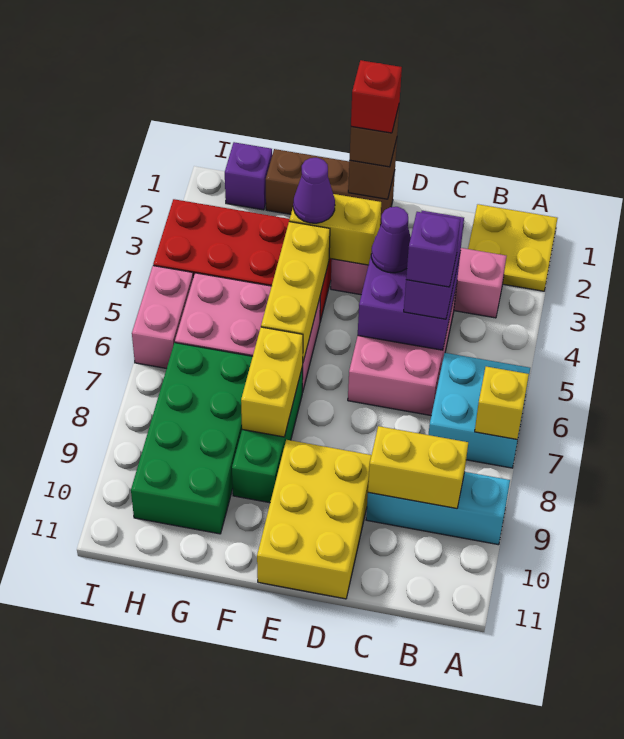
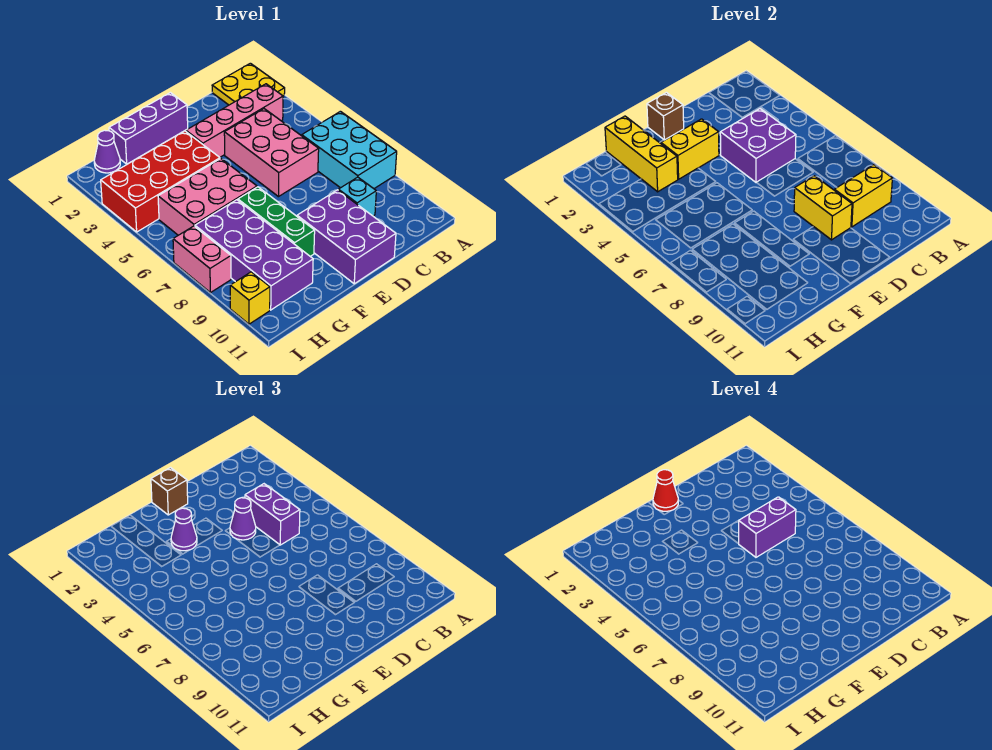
cyan brick A6:B7 level 1 -> cyan brick A6:B8 level 1
yellow brick A7 level 2 -> yellow brick I10 level 1
cyan brick A9:C9 level 1 -> cyan brick C9 level 1
purple brick C5 level 4 -> purple brick C5:D5 level 4
yellow brick D9:E11 level 1 -> purple brick D9:E11 level 1
brown brick E1:G1 level 1 -> purple brick E1:G1 level 1
red brick E1 level 4 -> red cone E1 level 4
yellow brick F4:F6 level 2 -> yellow brick G1:G3 level 2
yellow brick F7:F8 level 2 -> yellow brick D8:D9 level 2
green brick G7:H10 level 1 -> purple brick G7:H10 level 1
purple brick H1 level 1 -> purple cone H1 level 1
pink brick I5:I6 level 1 -> pink brick I7:I8 level 1

